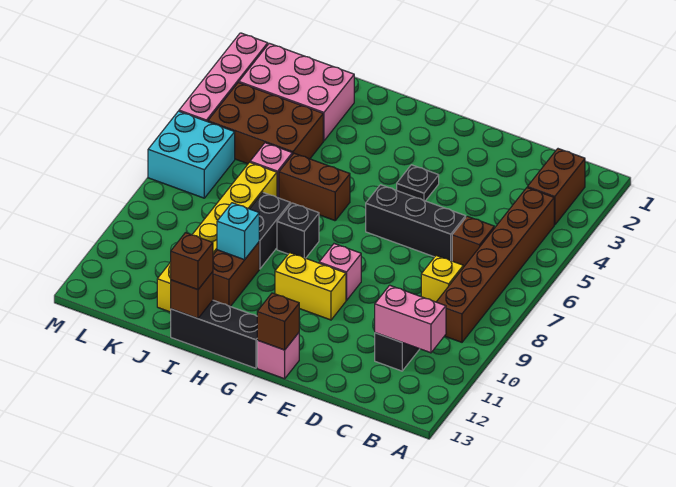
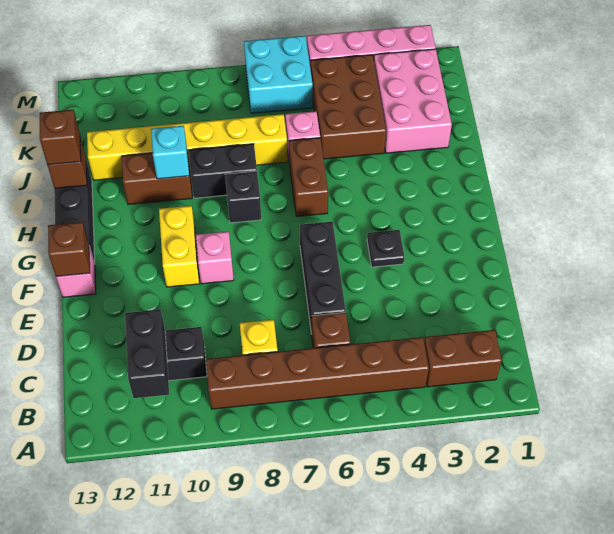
pink brick B11:C11 level 2 -> black brick B11:C11 level 2

